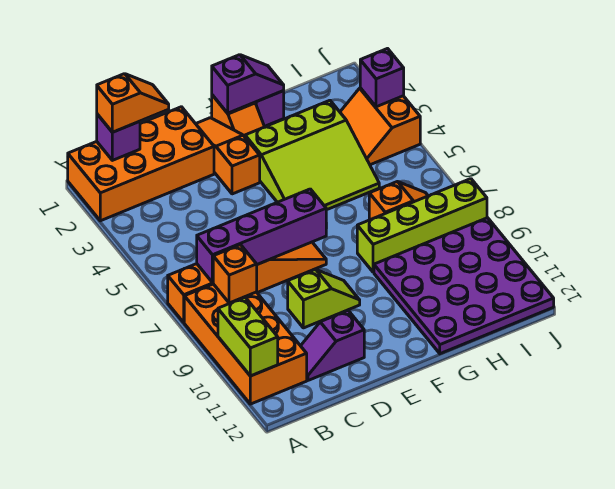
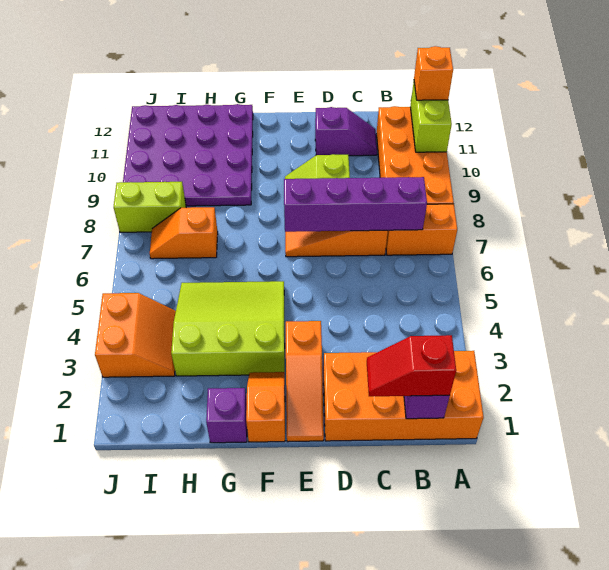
orange slope B1:C1 level 3 top B -> red slope B1:C1 level 3 top B
orange brick B8 level 2 -> orange brick A11 level 3
purple slope F1:G1 level 2 top F -> none
lime brick G8:J8 level 1 -> lime brick I8:J8 level 1
purple brick J3 level 2 -> none

